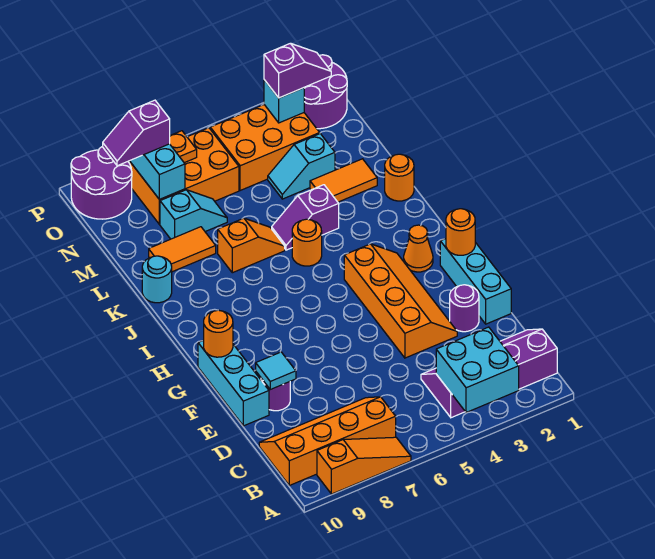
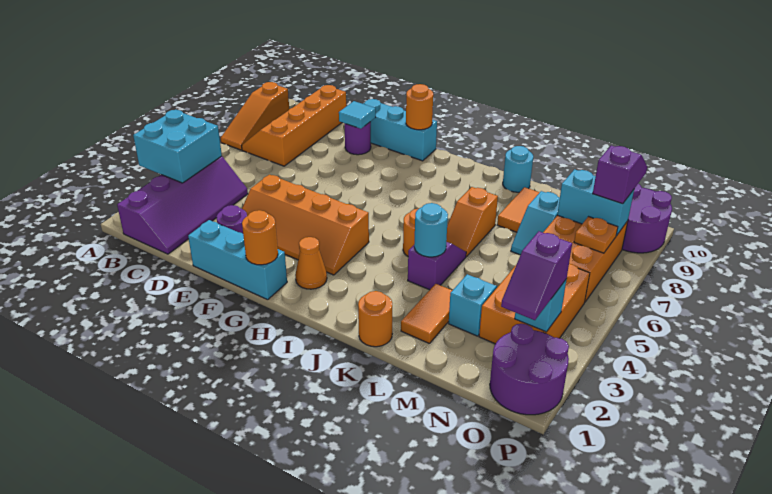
orange slope B7:C10 level 1 top B -> orange slope B7:C10 level 1 top C
none -> cyan round brick K4 level 2

